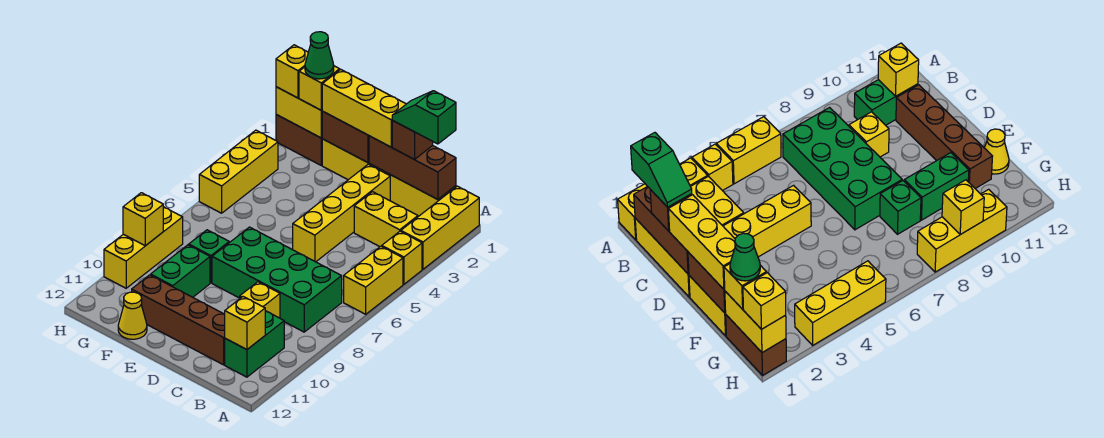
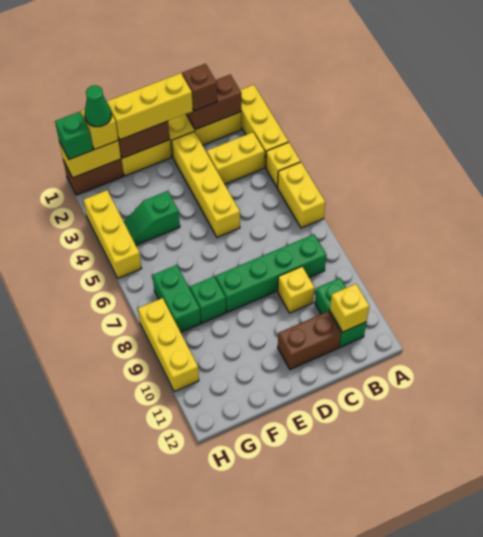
brown brick B1:D1 level 2 -> brown brick B1:C1 level 2
green slope B1:C1 level 4 top B -> green slope F4:G4 level 1 top F
green brick B7:E8 level 1 -> green brick B8:E8 level 1
brown brick C11:F11 level 1 -> brown brick C11:D11 level 1
green brick F9:F10 level 1 -> green brick G7:G8 level 1
yellow cone F12 level 1 -> none
yellow brick H1 level 3 -> green brick H1 level 3
yellow brick H9 level 2 -> none

